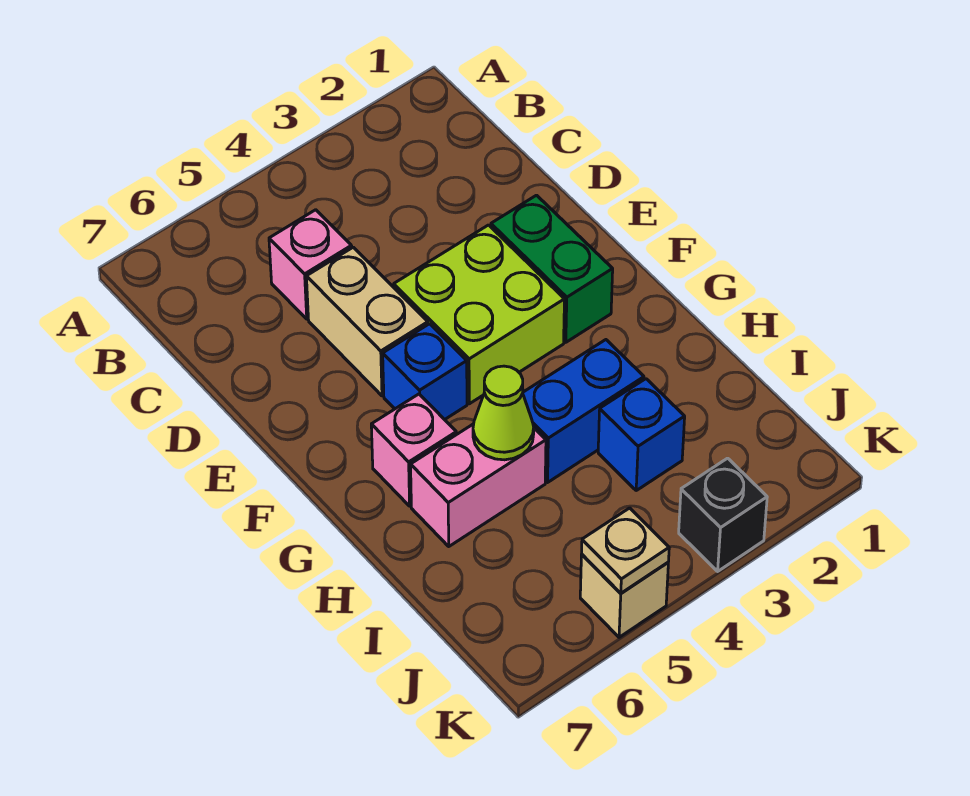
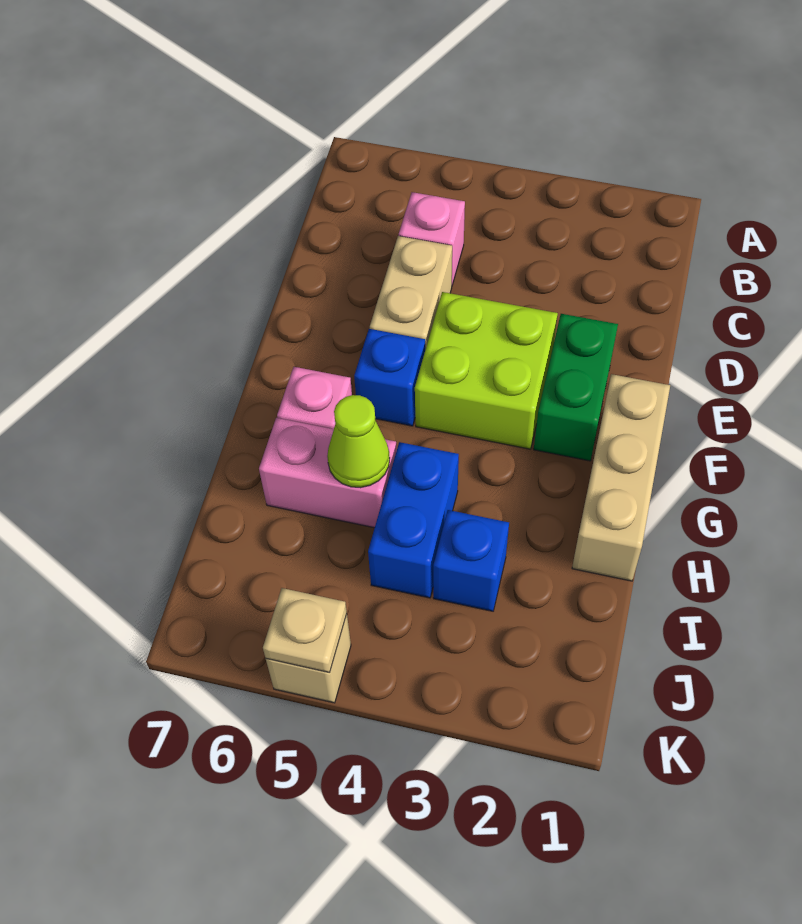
none -> tan brick F1:H1 level 1
blue brick H3:H4 level 1 -> blue brick H4:I4 level 1
black brick K3 level 1 -> none

